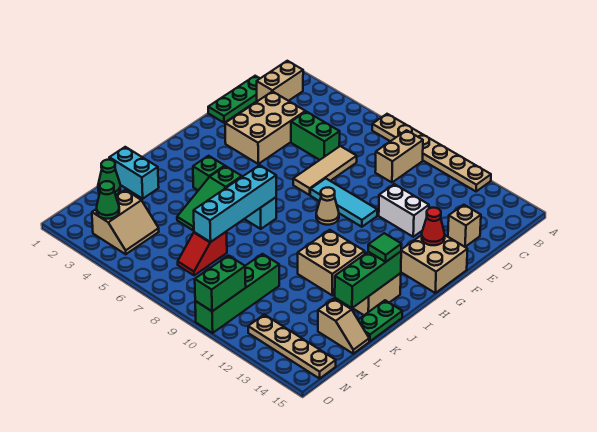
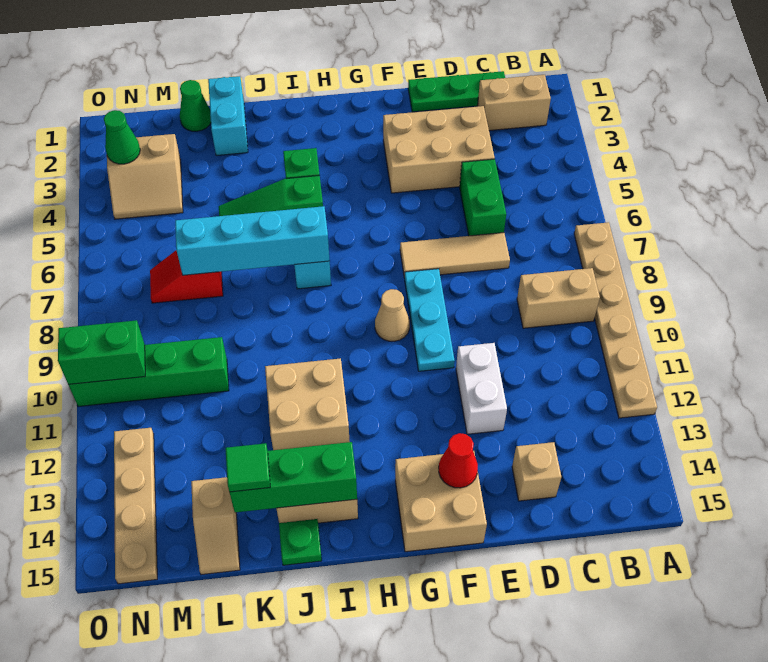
cyan tile F8:F10 level 1 -> cyan plate F8:F10 level 1
green tile I14 level 3 -> green tile K14 level 3
green plate J15:K15 level 1 -> green plate J15 level 1

